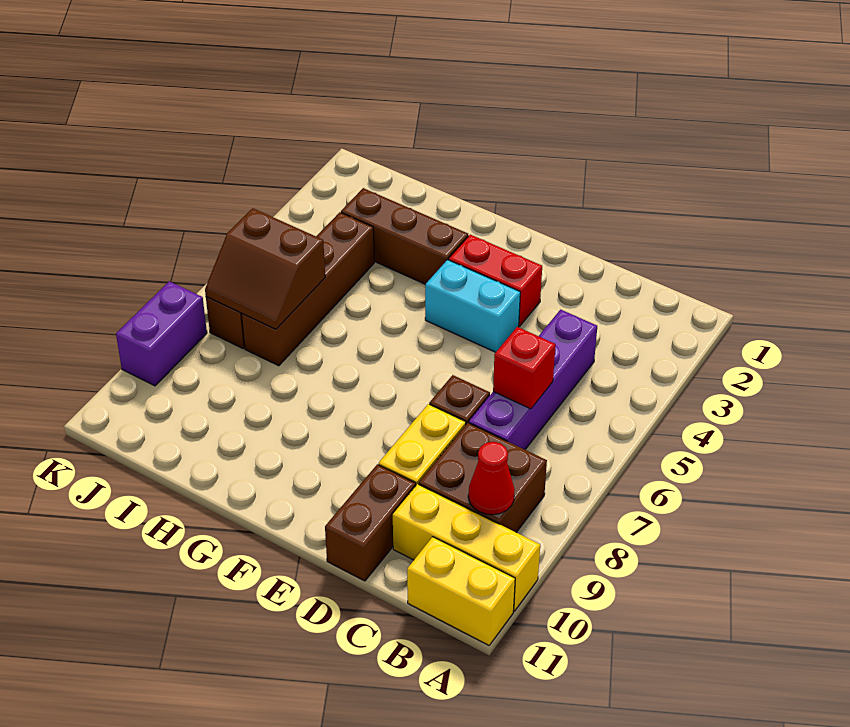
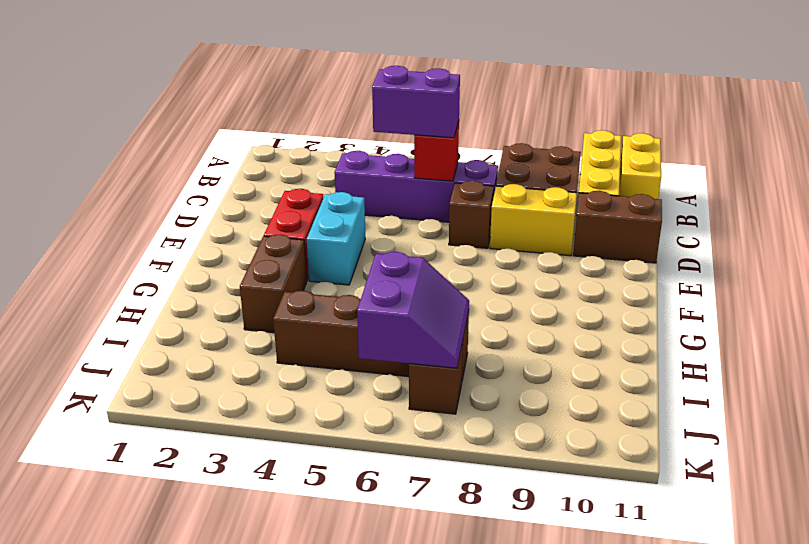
red cone B9 level 2 -> none
brown brick G3:I3 level 1 -> brown brick G3:H3 level 1
brown slope I6:J7 level 2 top 6 -> purple slope I6:J7 level 2 top 6
purple brick K8:K9 level 1 -> purple brick C5:C6 level 3

